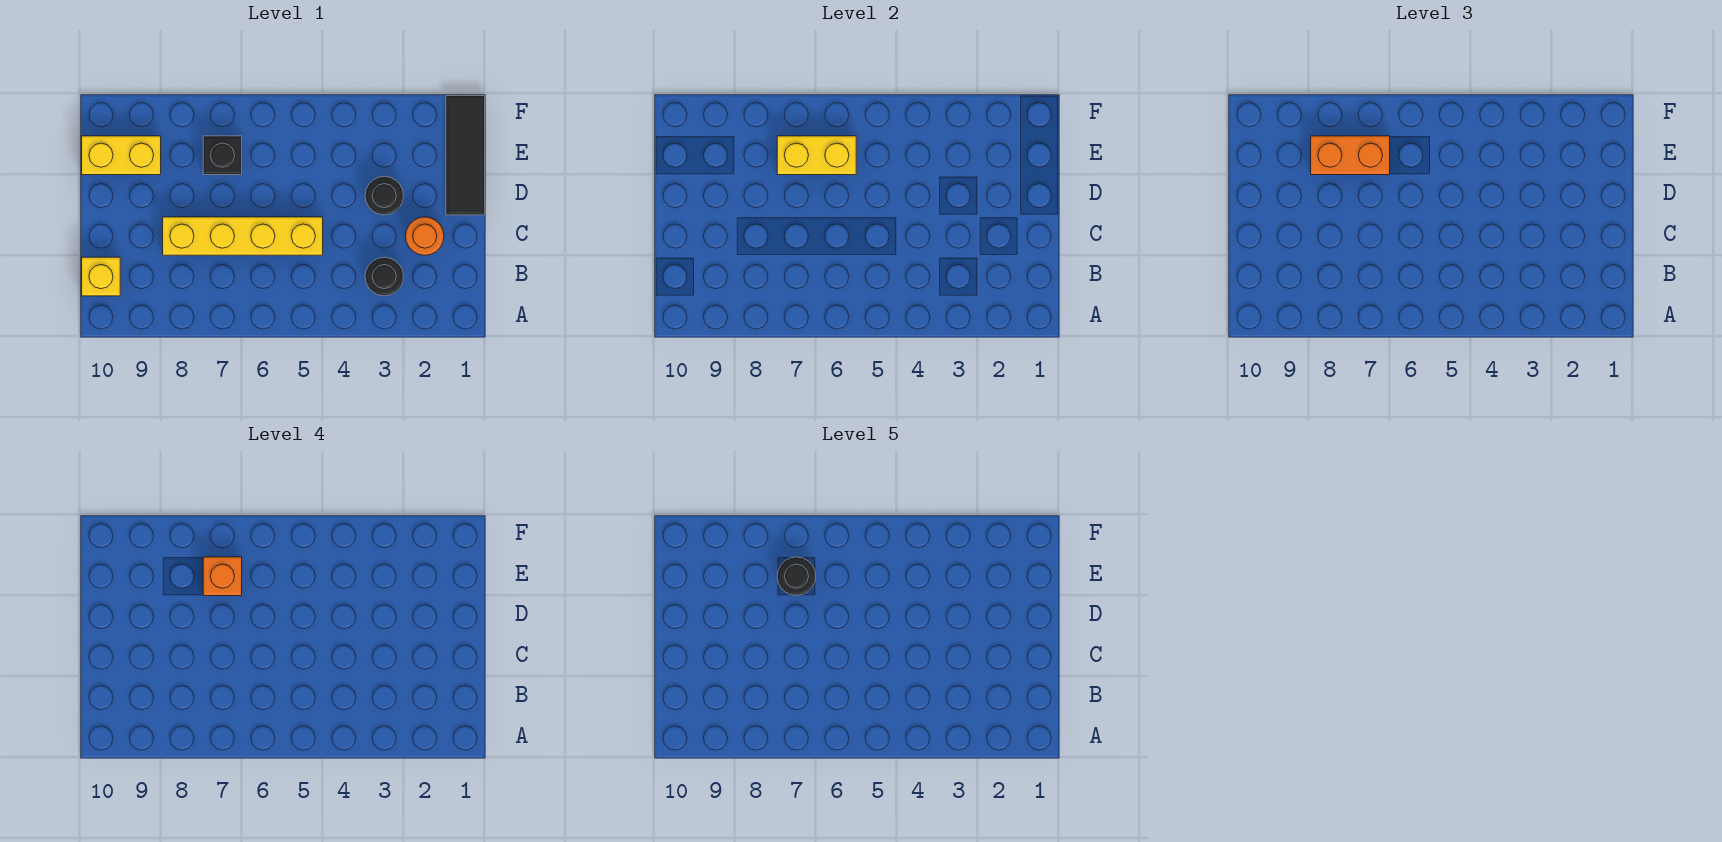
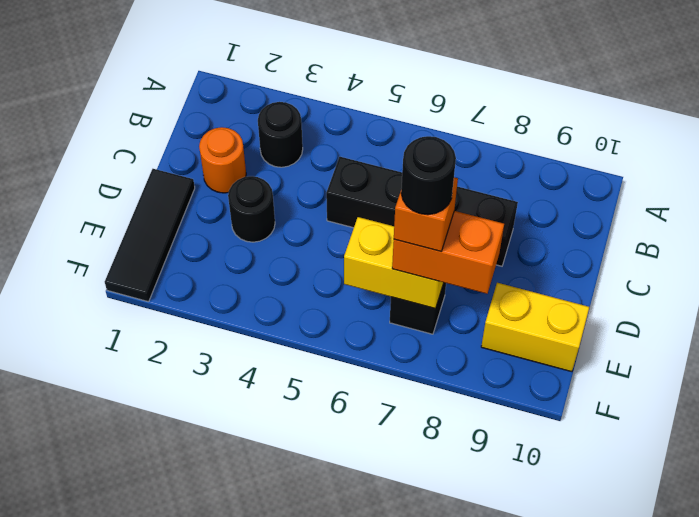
yellow brick B10 level 1 -> none
yellow brick C5:C8 level 1 -> black brick C5:C8 level 1

